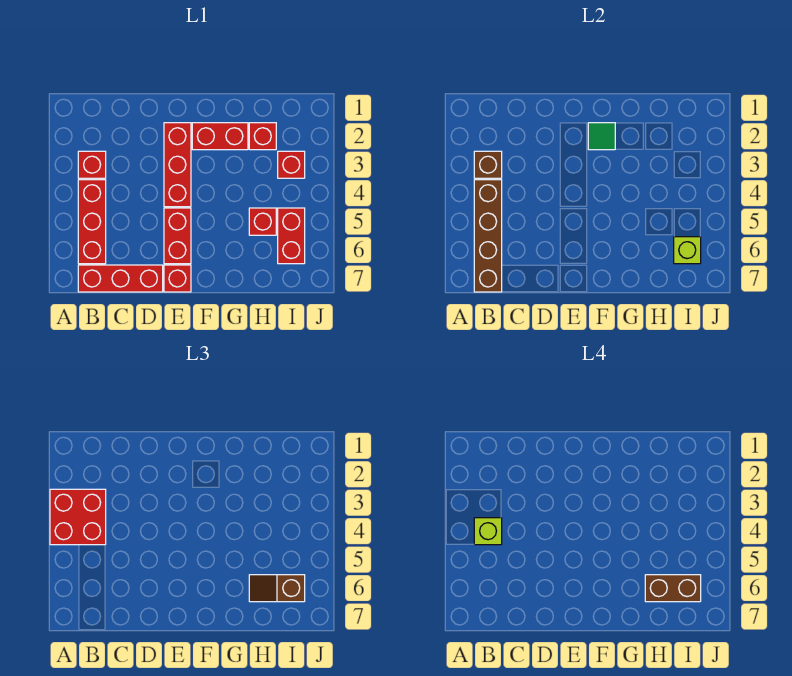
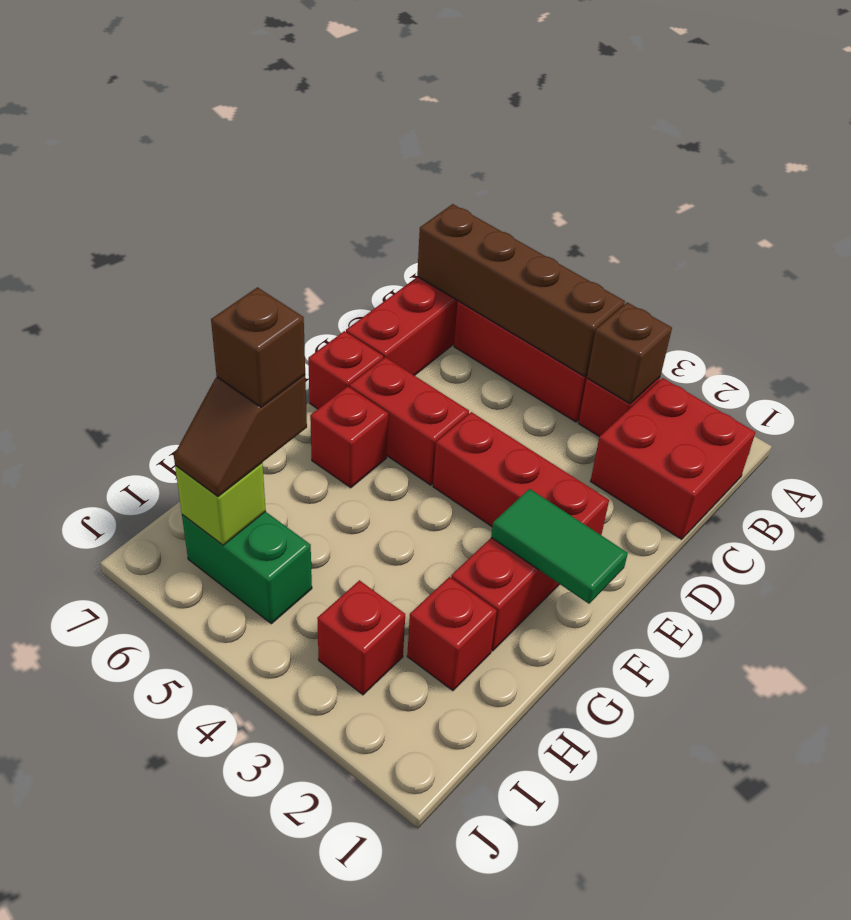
red brick A3:B4 level 3 -> red brick B1:C2 level 1
lime brick B4 level 4 -> none
green tile F2 level 2 -> green tile F1:F2 level 2
red brick H5 level 1 -> red brick F6 level 1
brown slope H6:I6 level 3 top I -> brown slope H6:I6 level 3 top H
brown brick H6:I6 level 4 -> brown brick H6 level 4
red brick I5:I6 level 1 -> green brick I5:I6 level 1

